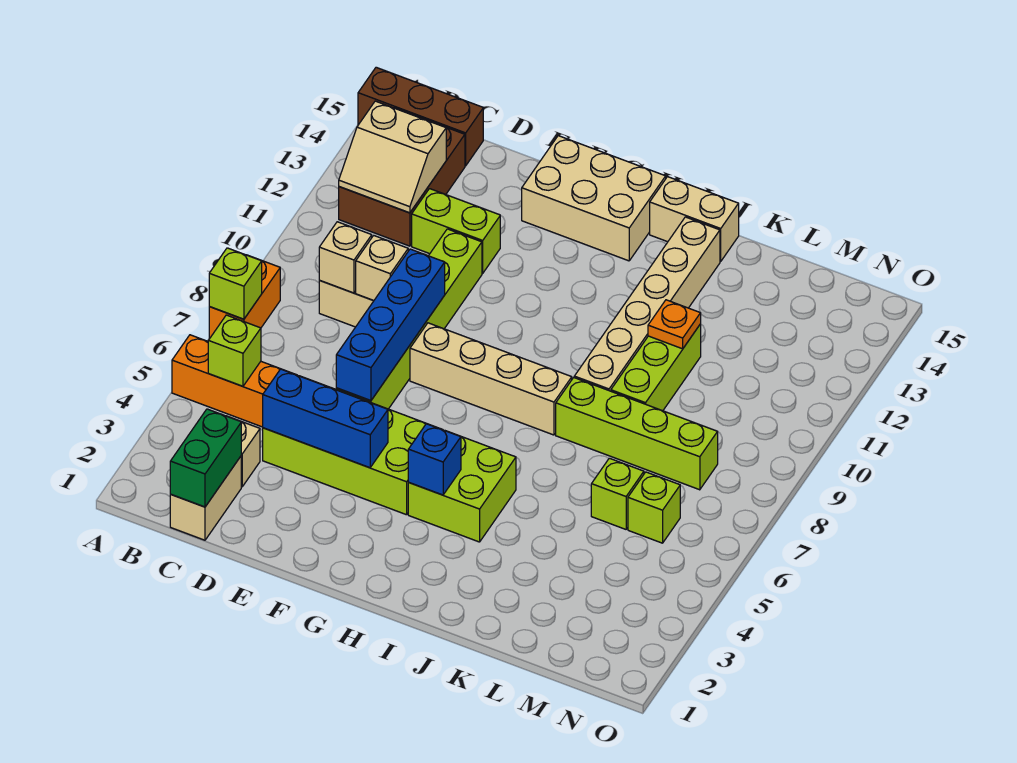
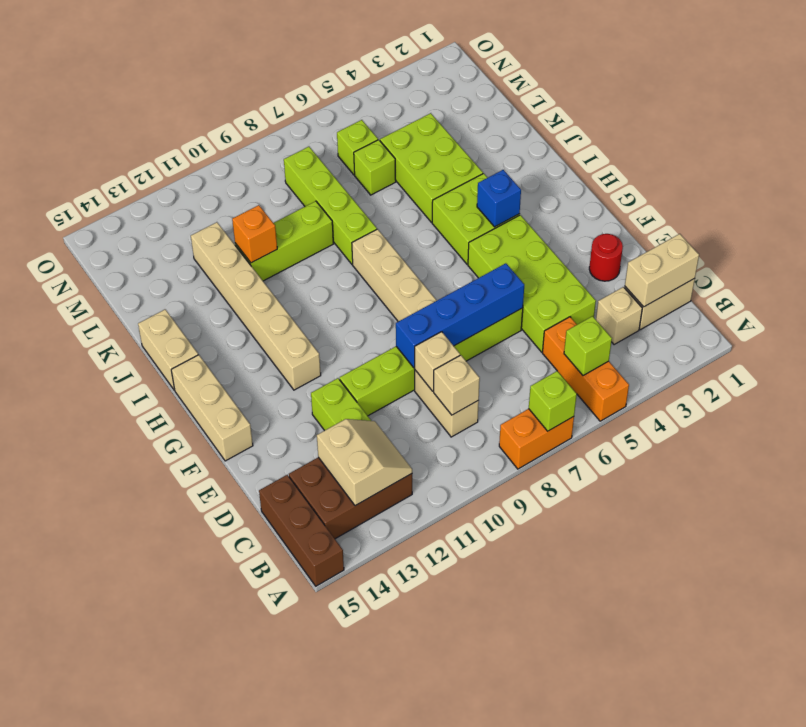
green brick C1:C2 level 2 -> tan brick C1:C2 level 2
blue brick D4:F4 level 2 -> none
none -> red round brick E2 level 1
tan brick F14:H15 level 1 -> tan brick F15:H15 level 1
none -> lime brick J4:L5 level 1
tan brick J9:J14 level 1 -> tan brick G12:L12 level 1
orange plate K11 level 2 -> orange brick K11 level 2

